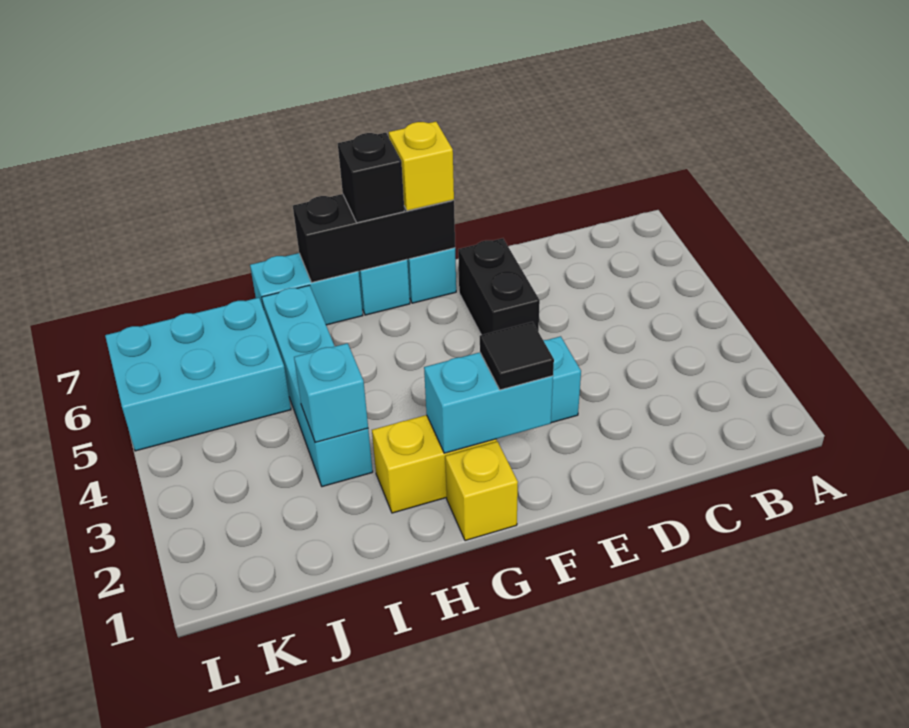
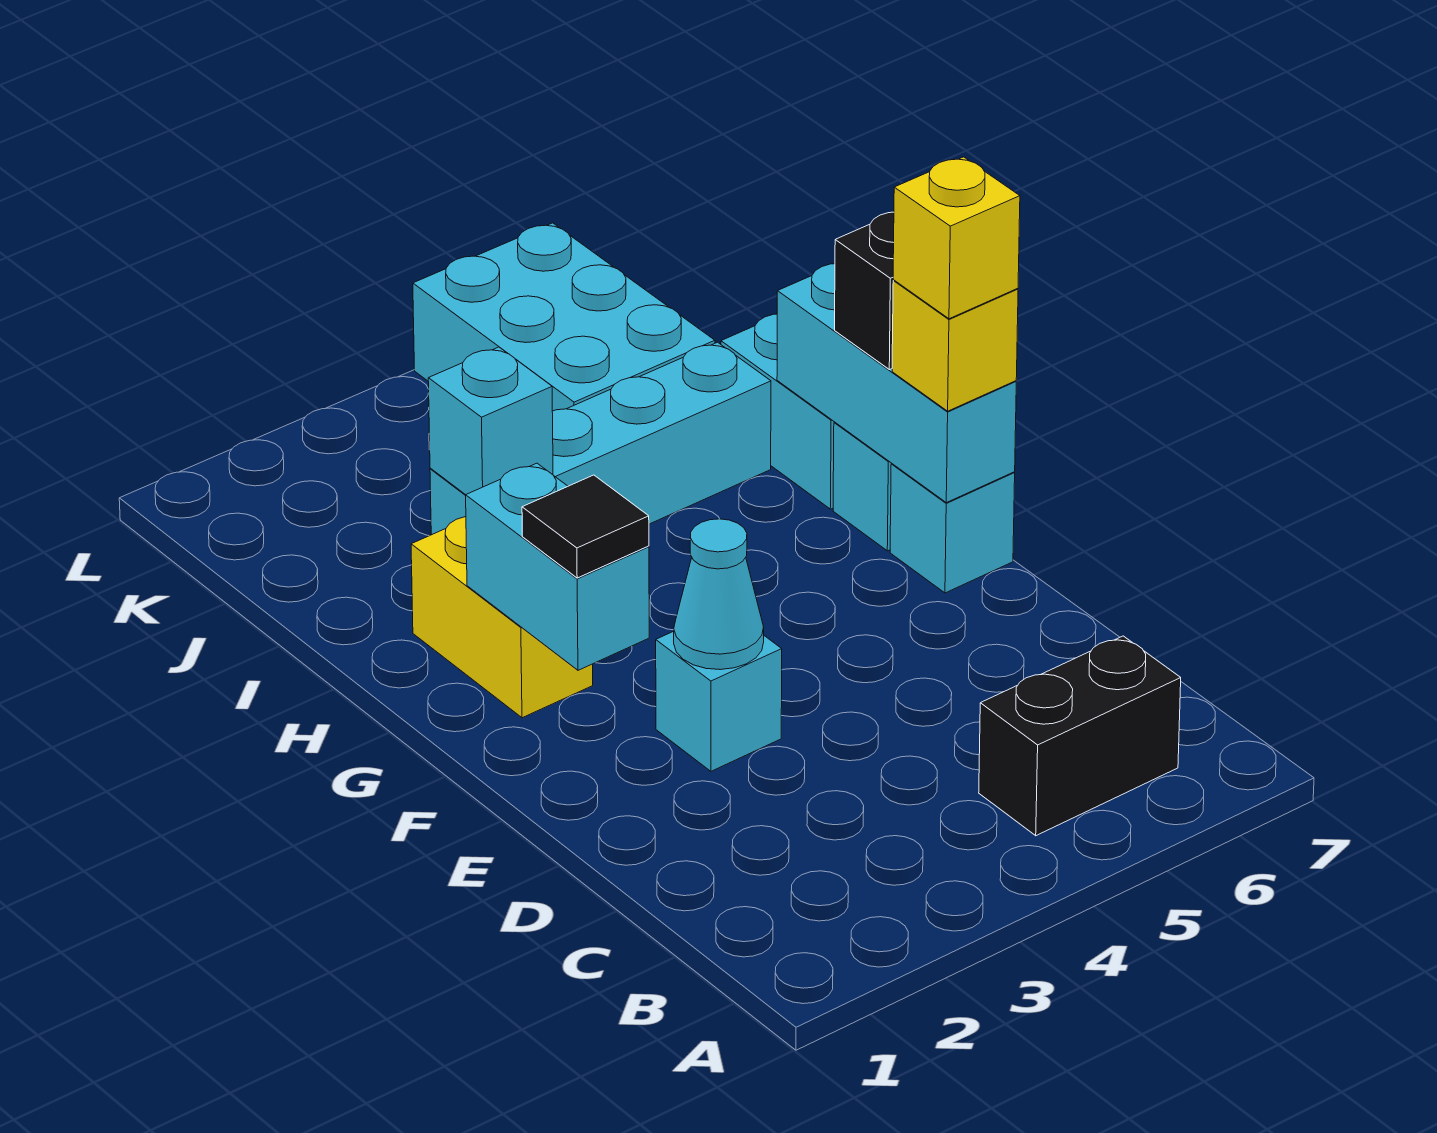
none -> cyan cone E3 level 2
black brick E5:E6 level 1 -> black brick B5:B6 level 1
black brick F7:H7 level 2 -> cyan brick F7:H7 level 2
yellow brick G1 level 1 -> yellow brick F7 level 4

